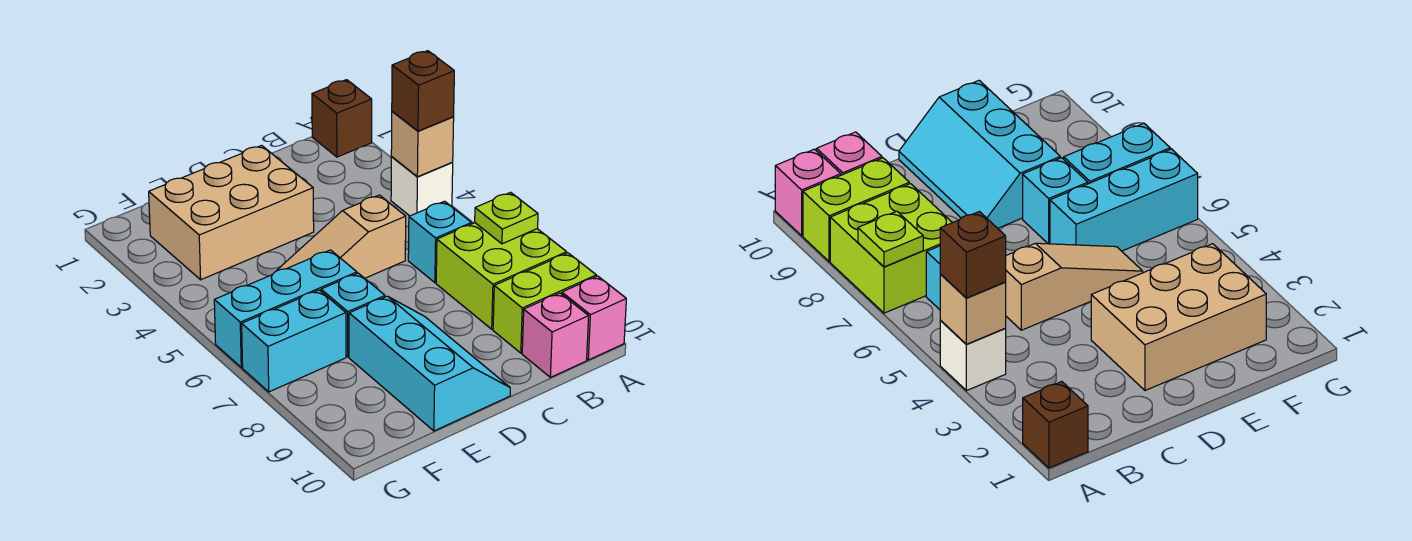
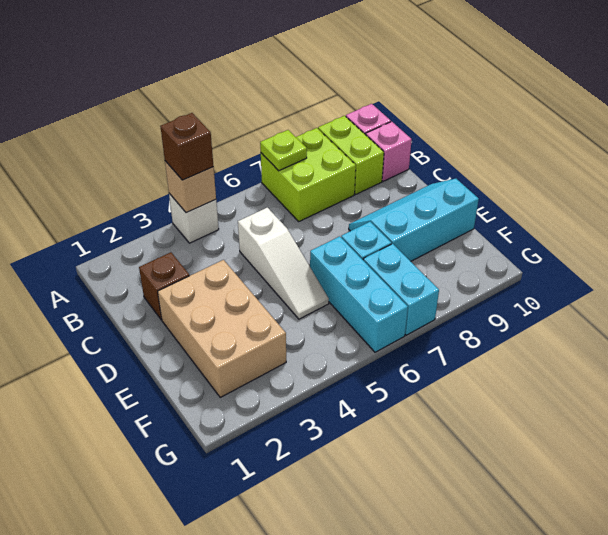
brown brick A1 level 1 -> brown brick C2 level 1
cyan brick B6 level 1 -> none
tan slope C5:E5 level 1 top C -> white slope C5:E5 level 1 top C

